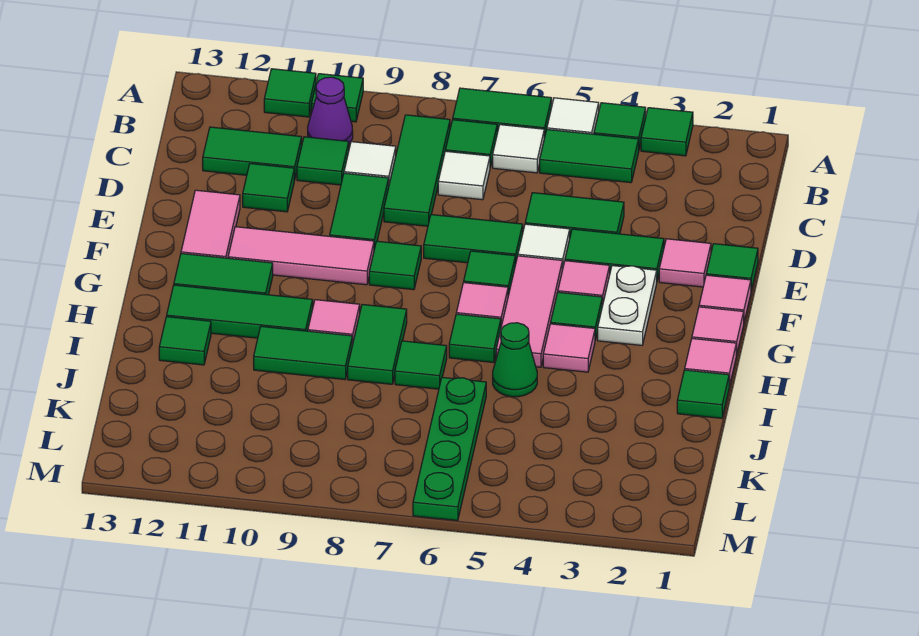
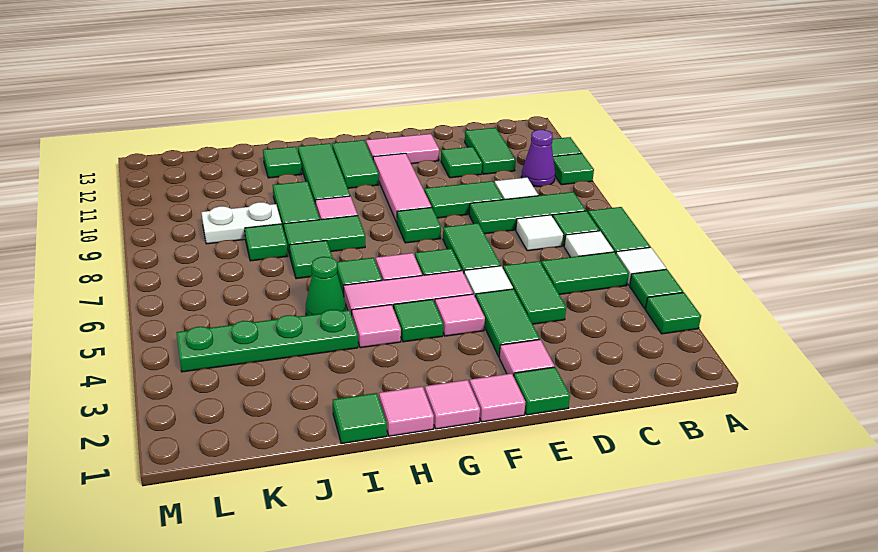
green tile B4:B5 level 1 -> green tile B5:C5 level 1
green tile C10 level 1 -> green tile J8 level 1
white plate F3:G3 level 1 -> white plate J9:K9 level 1
green plate J6:M6 level 1 -> green plate I4:L4 level 1

